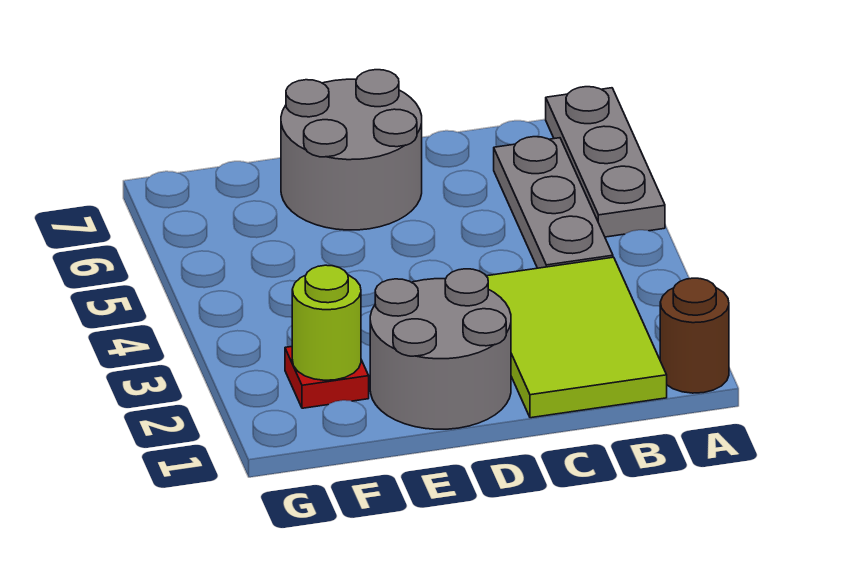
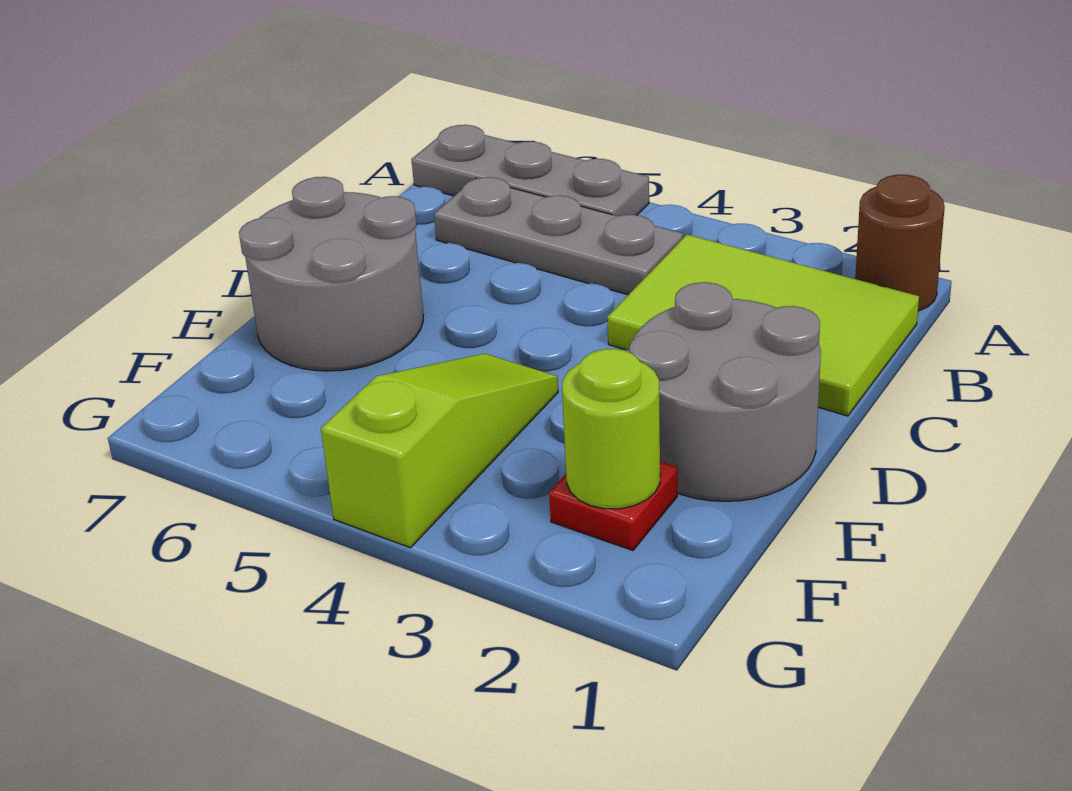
none -> lime slope E4:G4 level 1 top G

